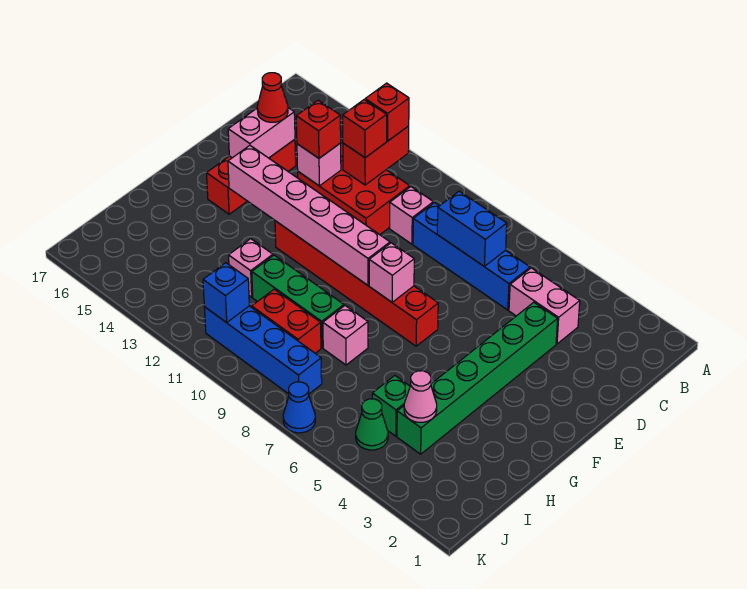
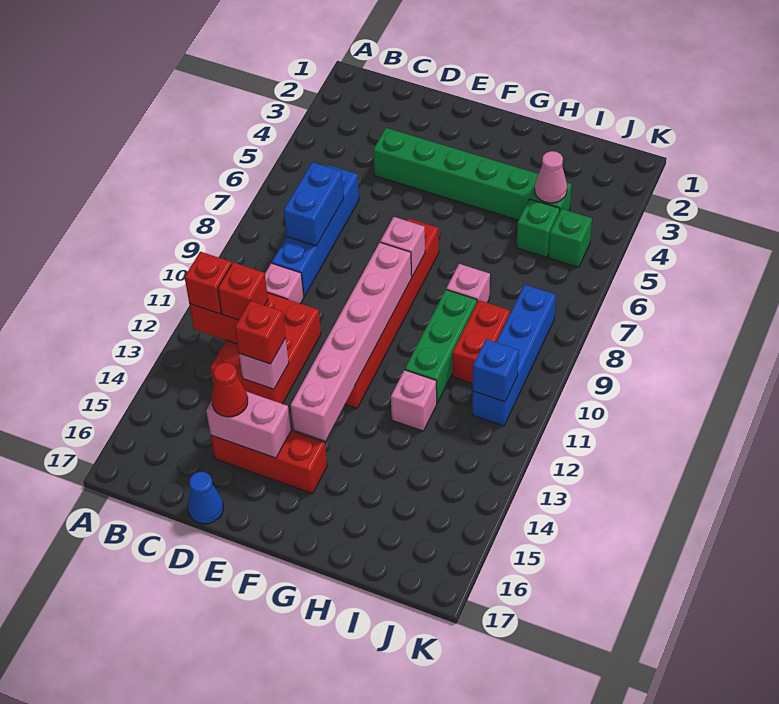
pink brick C4:C5 level 1 -> none
green cone J5 level 1 -> green brick J5 level 1
blue cone K7 level 1 -> blue cone D17 level 1

